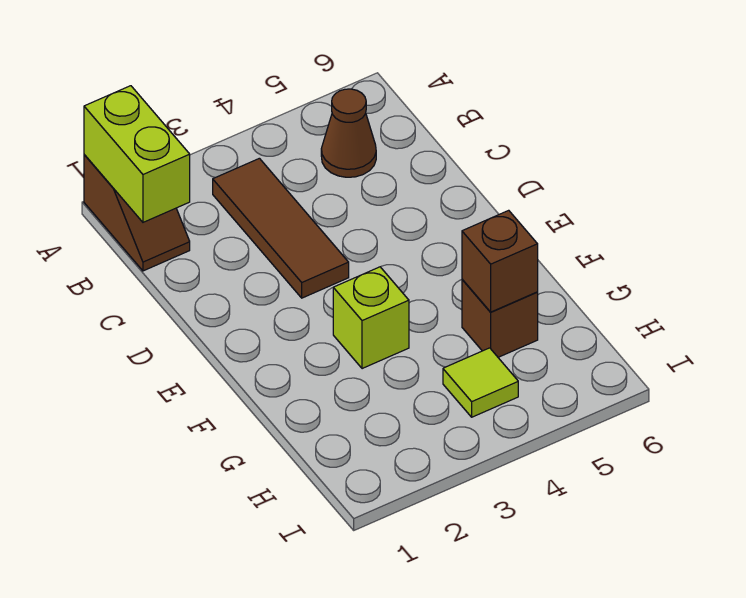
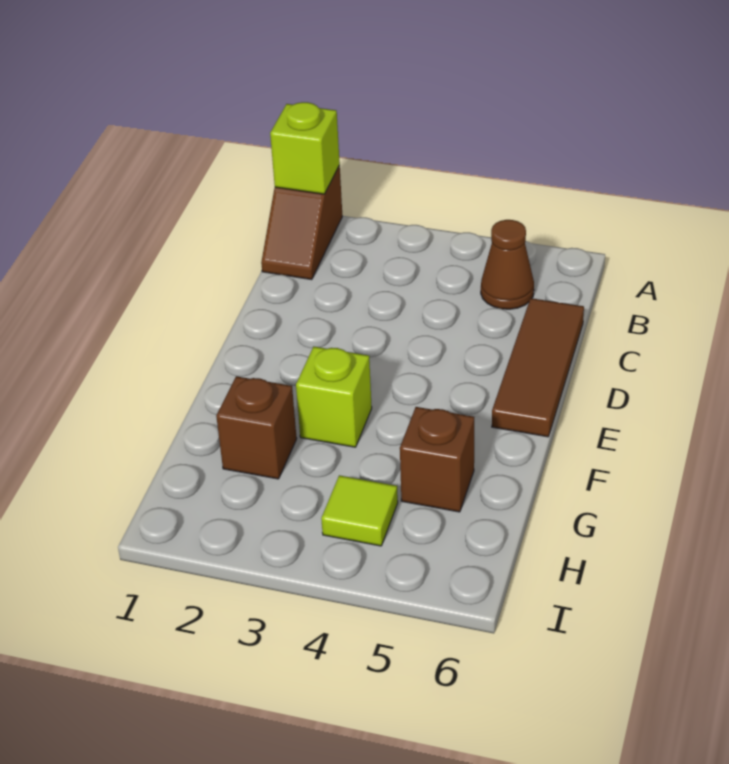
lime brick A1:B1 level 2 -> lime brick A1 level 2
brown tile B3:D3 level 1 -> brown tile C6:E6 level 1
brown brick G5 level 2 -> brown brick G2 level 1

